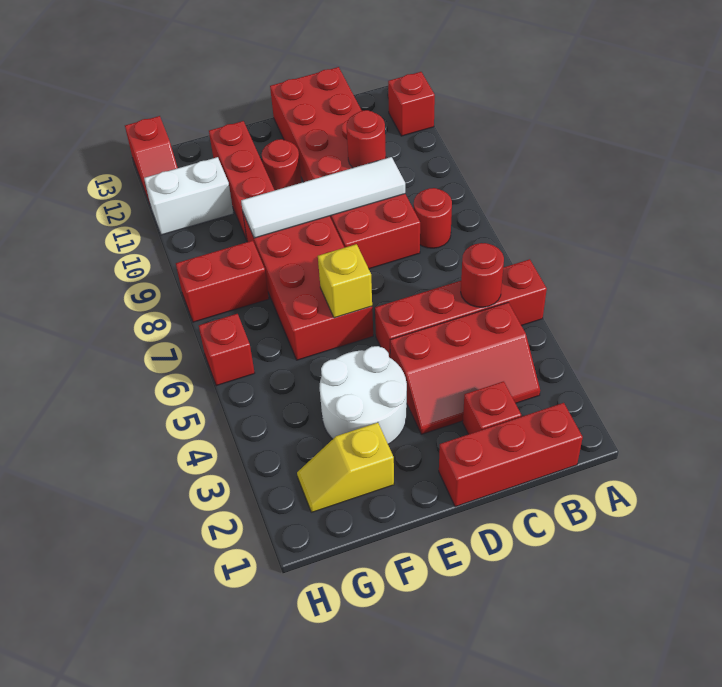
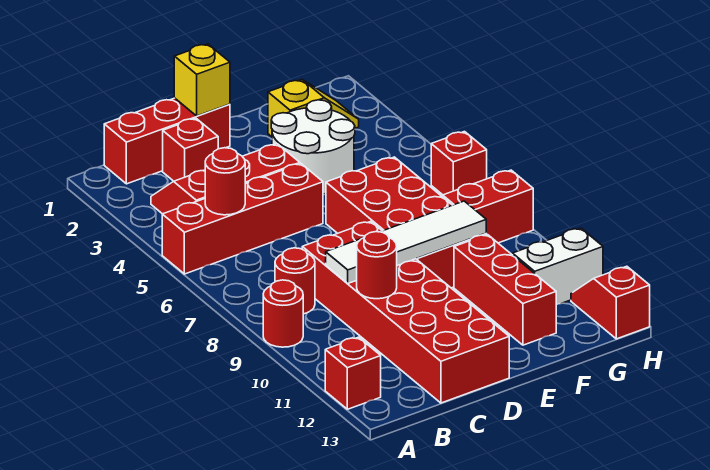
yellow brick E6 level 2 -> yellow brick D1 level 2
red round brick E11 level 1 -> red round brick A9 level 1

